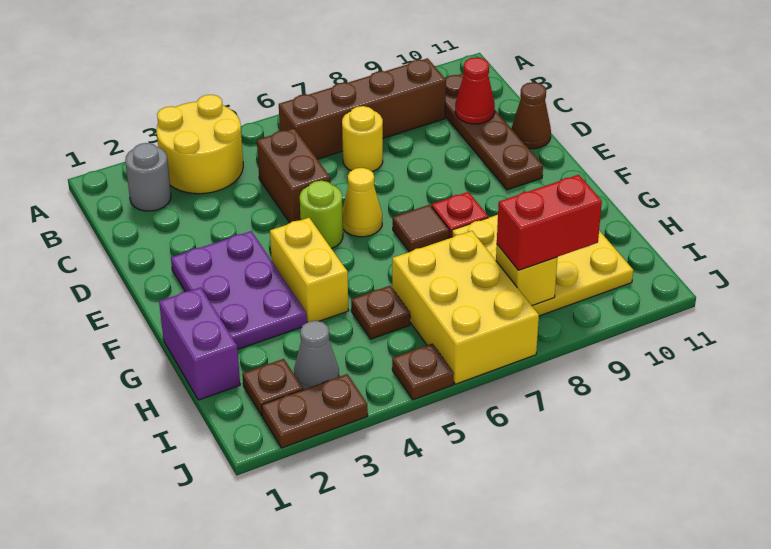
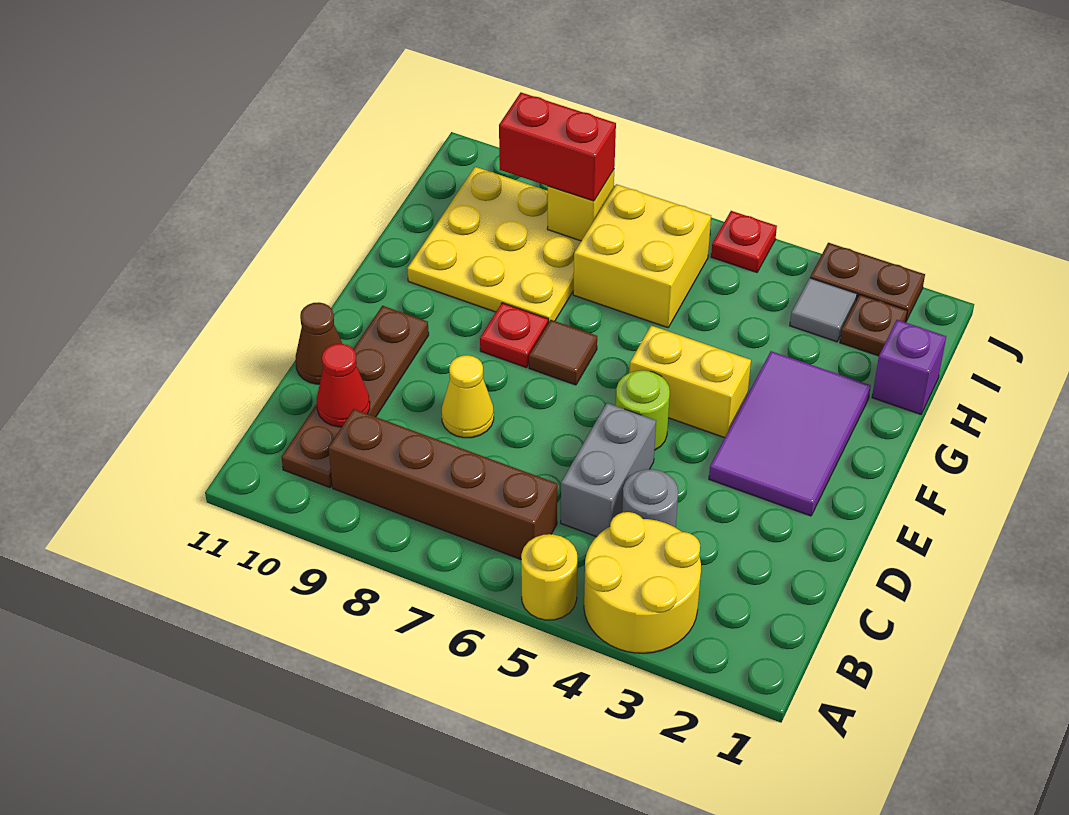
grey round brick B2 level 1 -> grey round brick C4 level 1
brown brick C5:D5 level 1 -> grey brick C5:D5 level 1
yellow round brick C7 level 1 -> yellow round brick A5 level 1
purple plate E2:G3 level 1 -> purple tile E2:G3 level 1
yellow cone E6 level 1 -> yellow cone D8 level 1
yellow brick F4:G4 level 1 -> yellow brick F4:F5 level 1
purple brick G1:H1 level 1 -> purple brick H1 level 1
brown plate H5 level 1 -> none
yellow brick H6:J7 level 1 -> yellow brick H6:I7 level 1
grey cone I3 level 1 -> grey tile I3 level 1
brown plate J5 level 1 -> red plate J5 level 1

